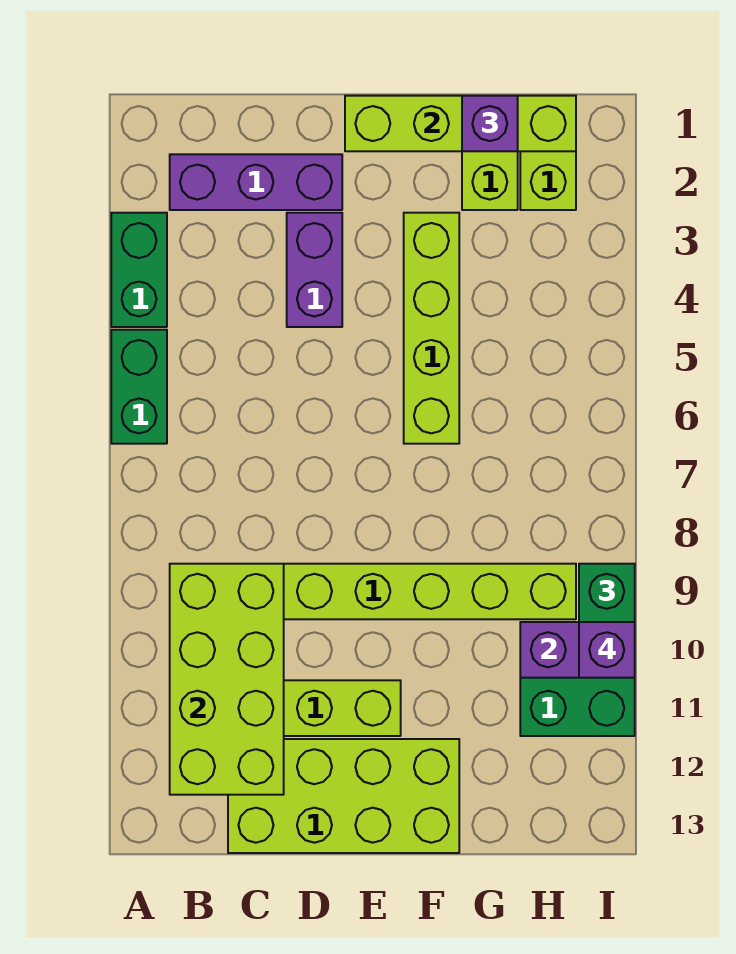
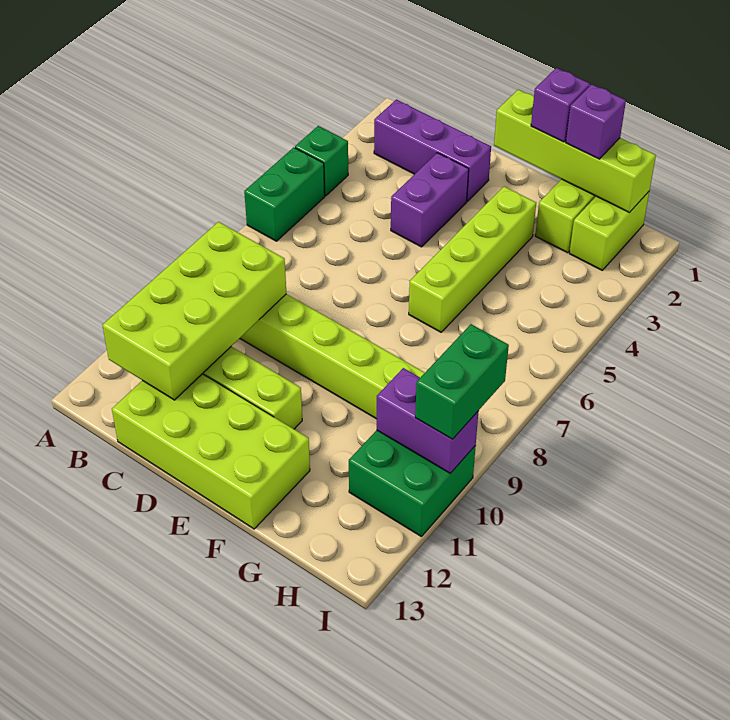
green brick A3:A4 level 1 -> green brick A4 level 1
purple brick I10 level 4 -> purple brick F1 level 3

